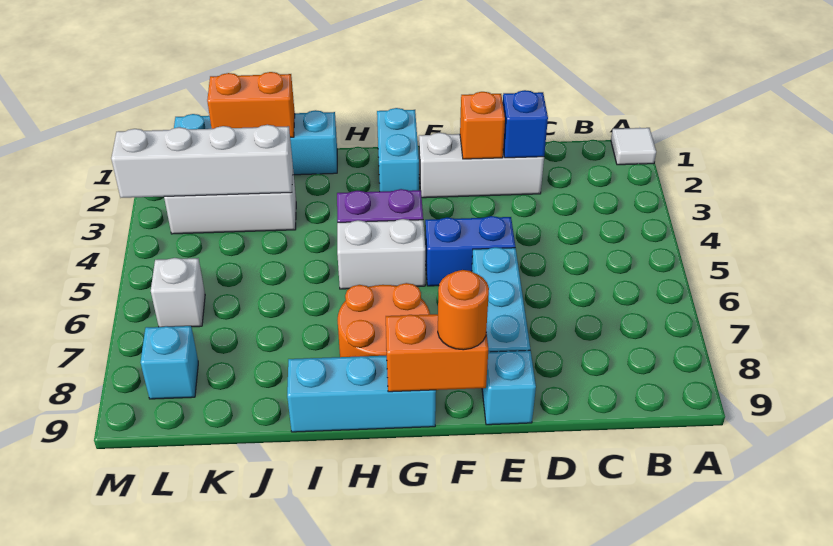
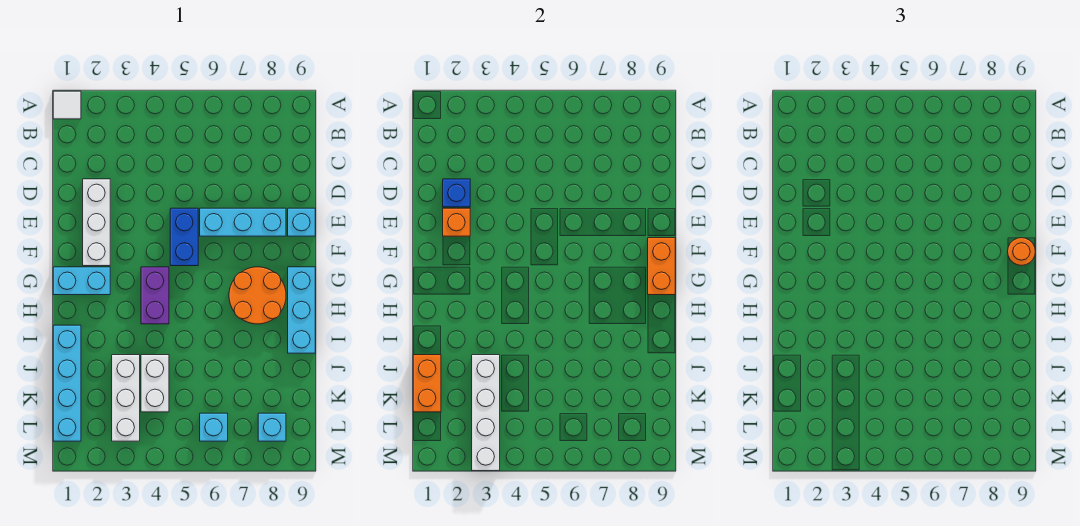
white brick G5:H5 level 1 -> white brick J4:K4 level 1
white brick L6 level 1 -> cyan brick L6 level 1

